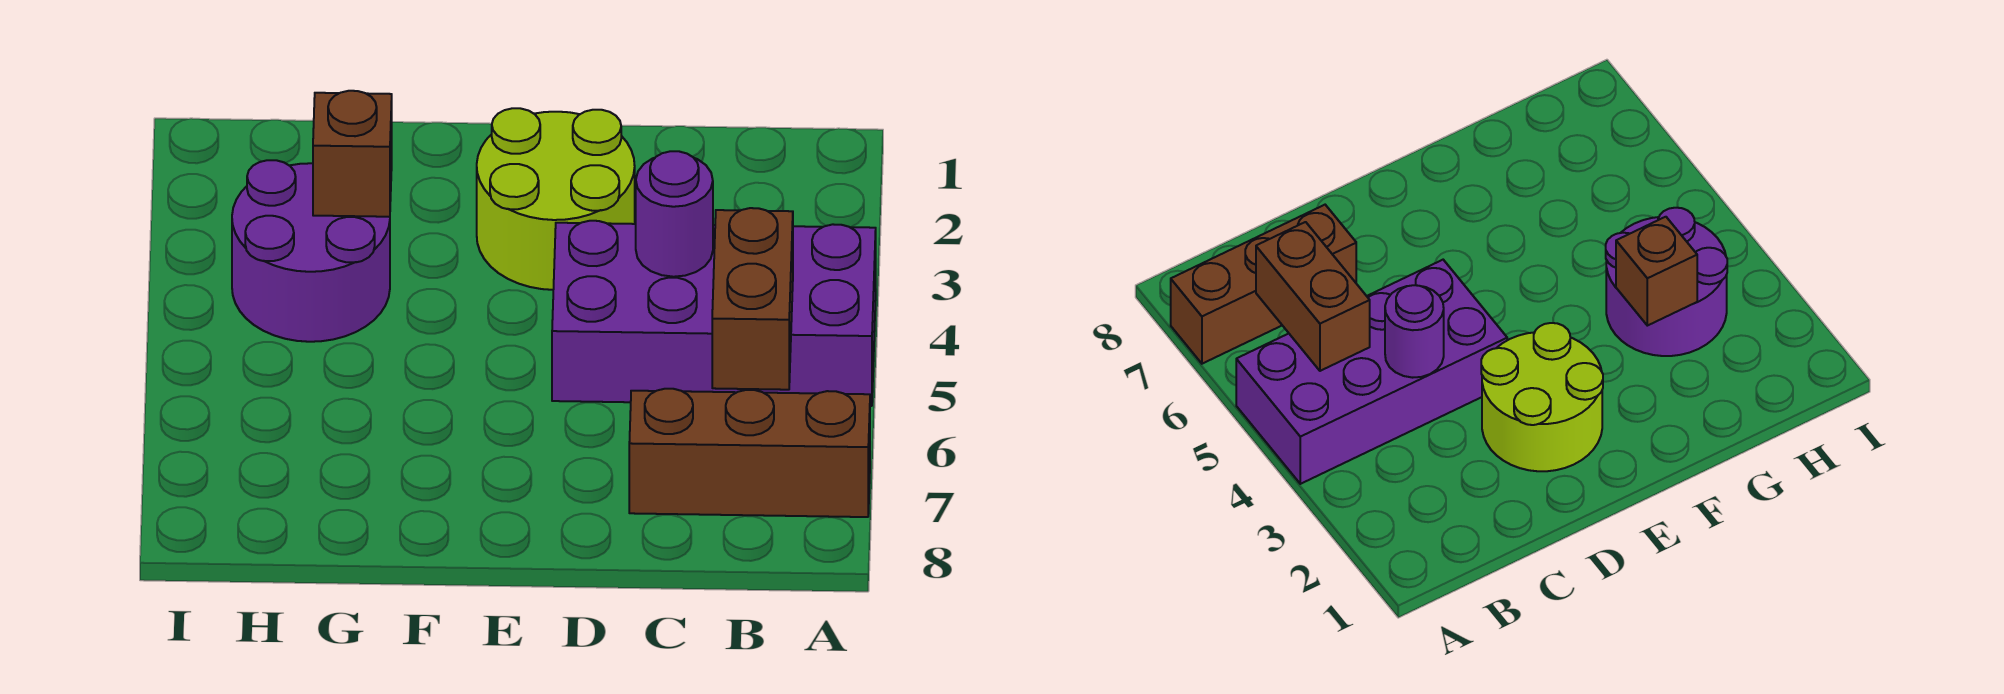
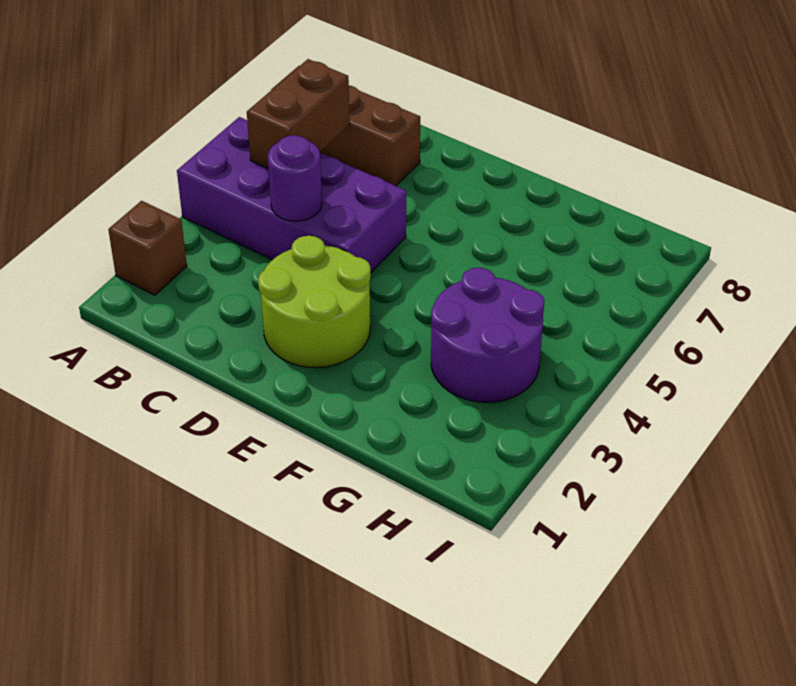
brown brick G3 level 2 -> brown brick A2 level 1

